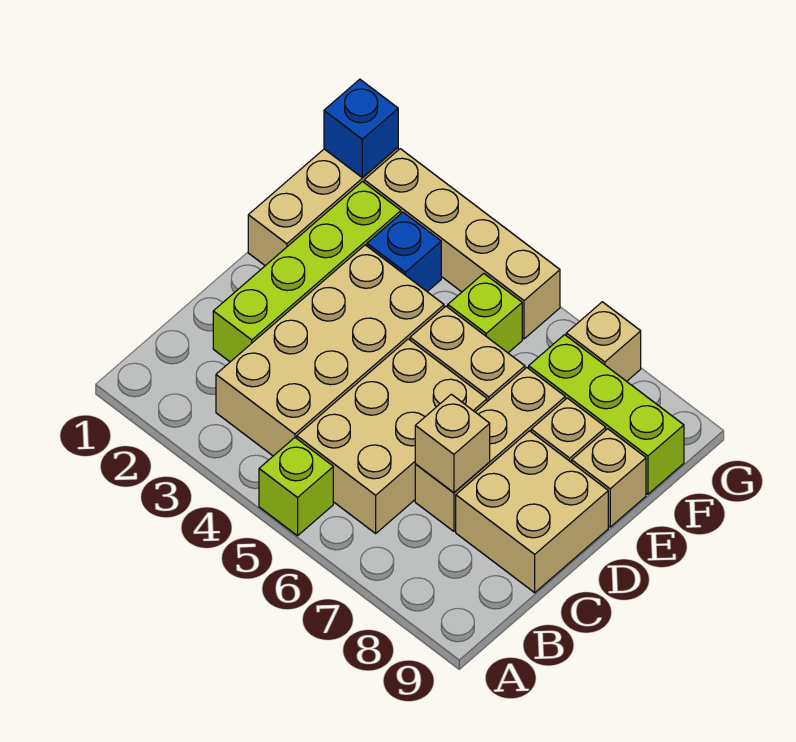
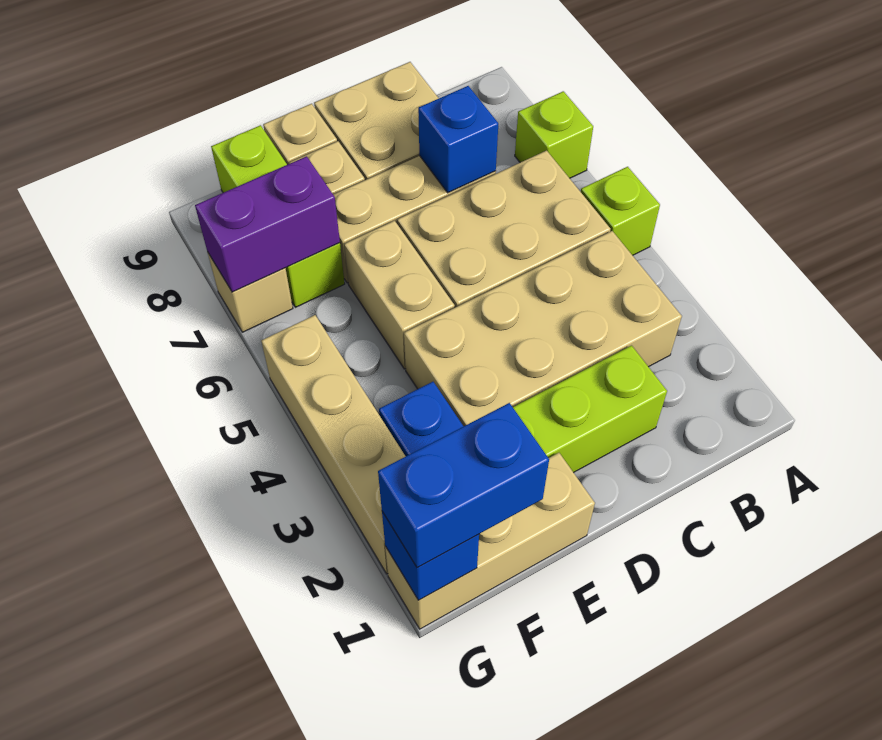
tan brick C7 level 2 -> blue brick C7 level 2
none -> blue brick F1:G1 level 3
lime brick F5 level 1 -> lime brick A7 level 1
none -> purple brick F7:G7 level 2

